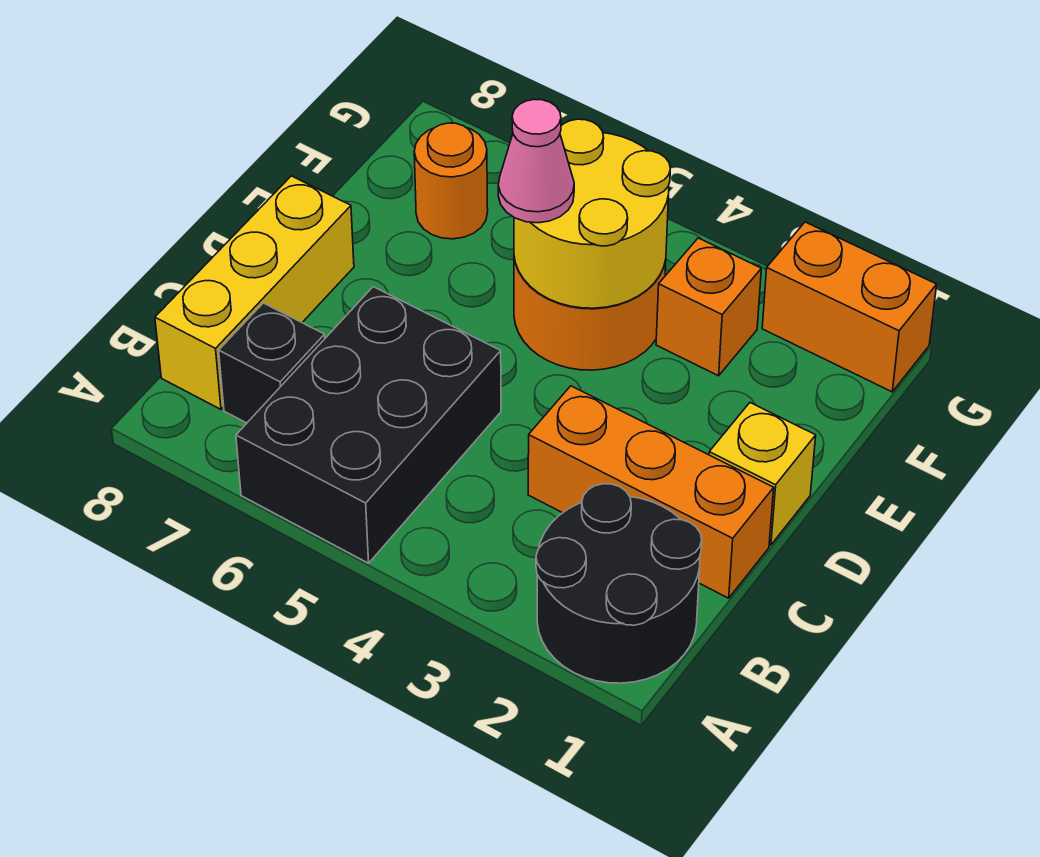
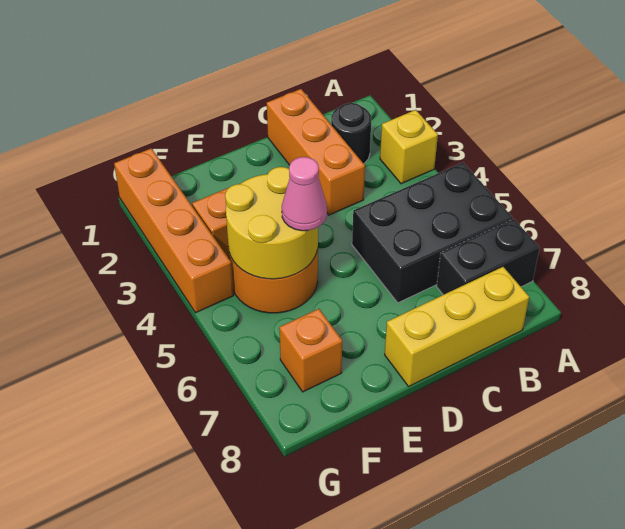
black round brick A1:B2 level 1 -> black round brick B2 level 1
black brick B7 level 1 -> black brick A7:B7 level 1
yellow brick D1 level 1 -> yellow brick A3 level 1
orange round brick F7 level 1 -> orange brick F7 level 1
orange brick G1:G2 level 1 -> orange brick G1:G4 level 1

